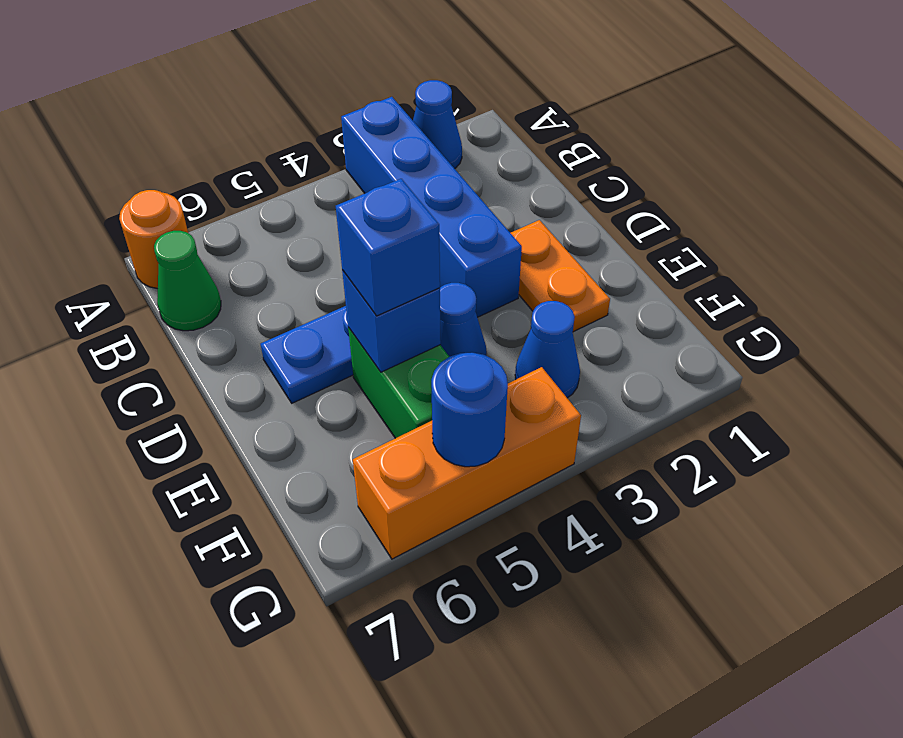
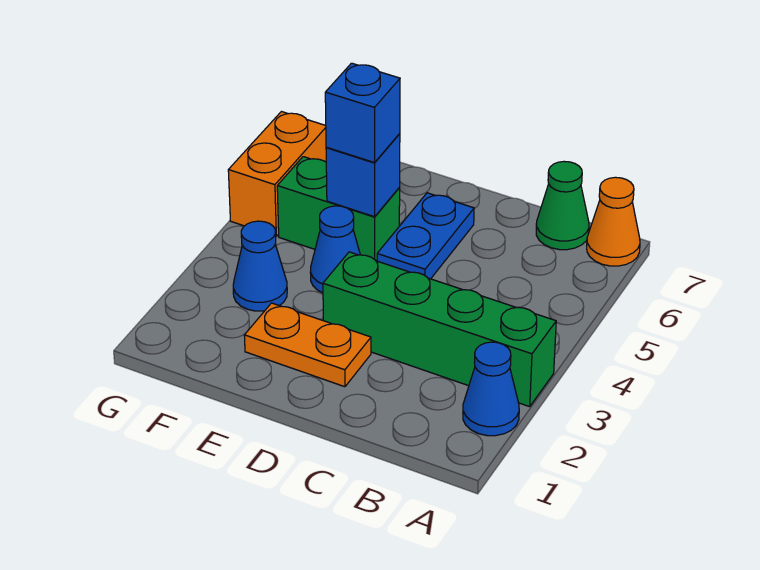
blue brick A3:D3 level 1 -> green brick A3:D3 level 1
orange round brick A7 level 1 -> orange cone A7 level 1
orange brick G4:G6 level 1 -> orange brick G5:G6 level 1
blue round brick G5 level 2 -> none

